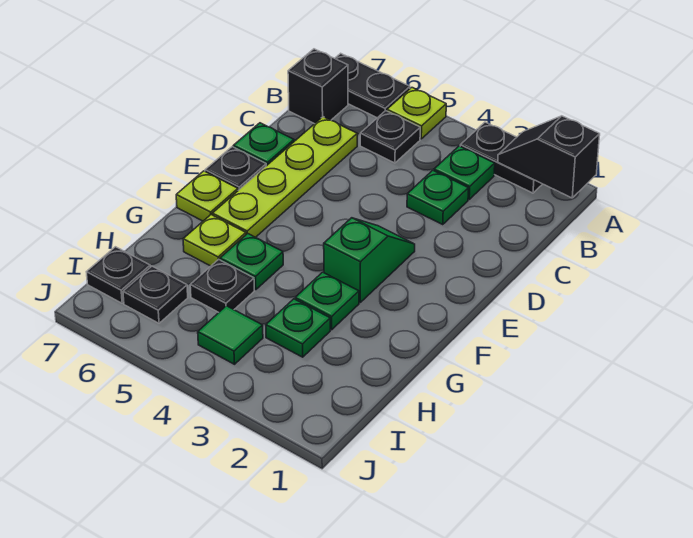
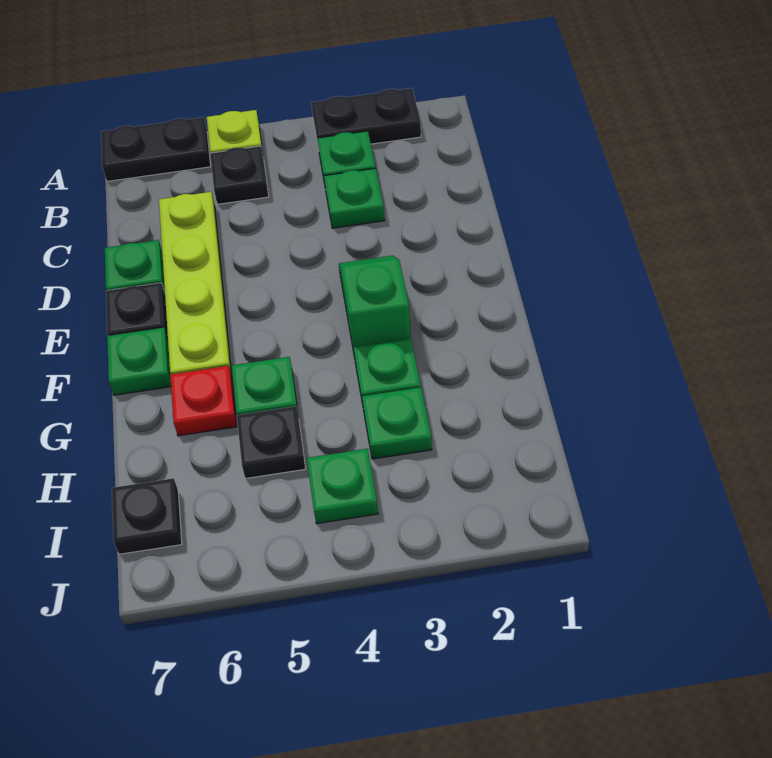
black slope A1:A2 level 2 top 1 -> none
black brick B7 level 1 -> none
lime plate F7 level 1 -> green plate F7 level 1
lime plate G6 level 1 -> red plate G6 level 1
green tile I4 level 1 -> green plate I4 level 1
black plate I6 level 1 -> none

